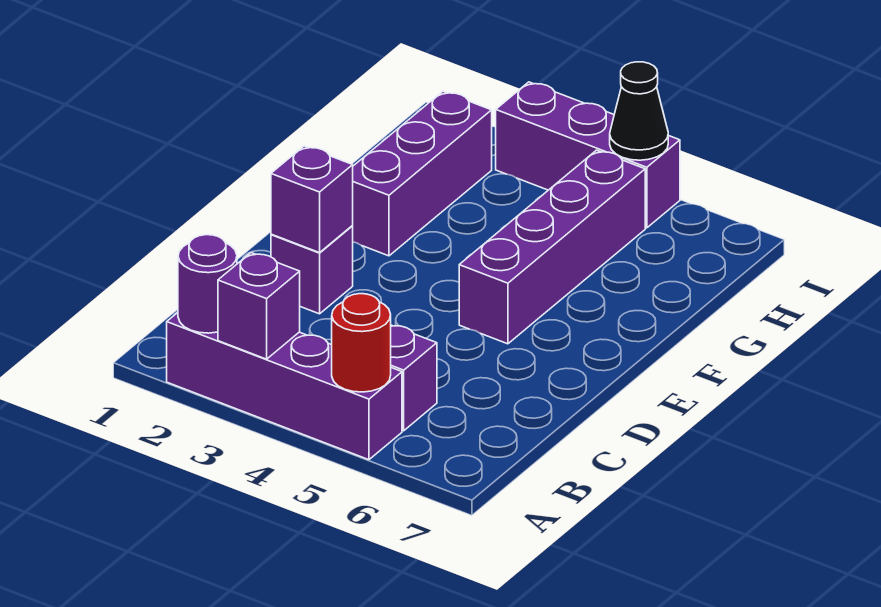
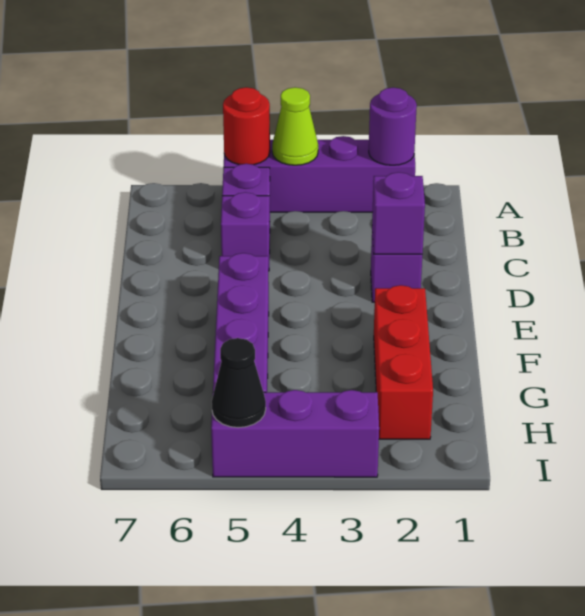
purple brick A3 level 2 -> purple brick C5 level 1
none -> lime cone A4 level 2
purple brick F2:H2 level 1 -> red brick F2:H2 level 1

